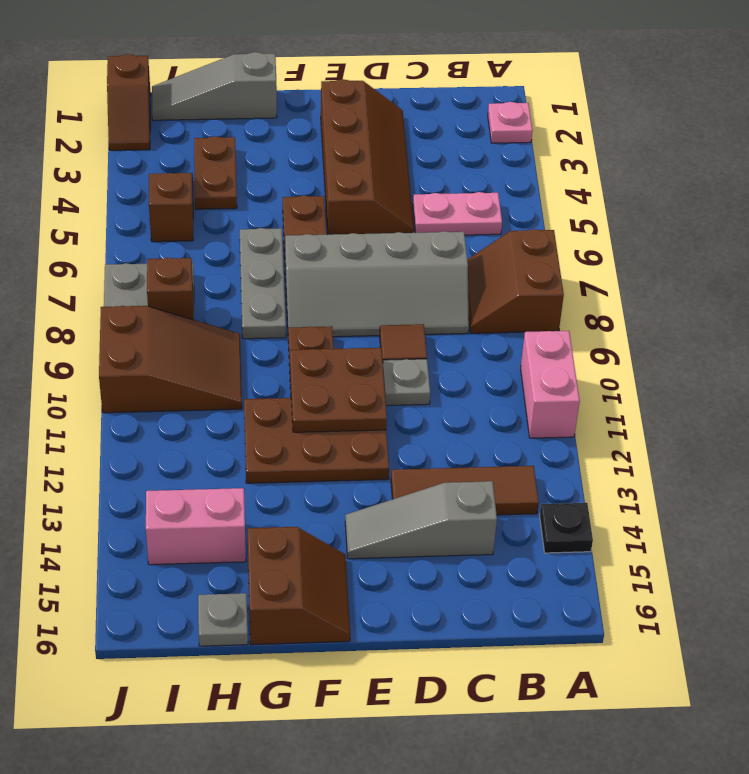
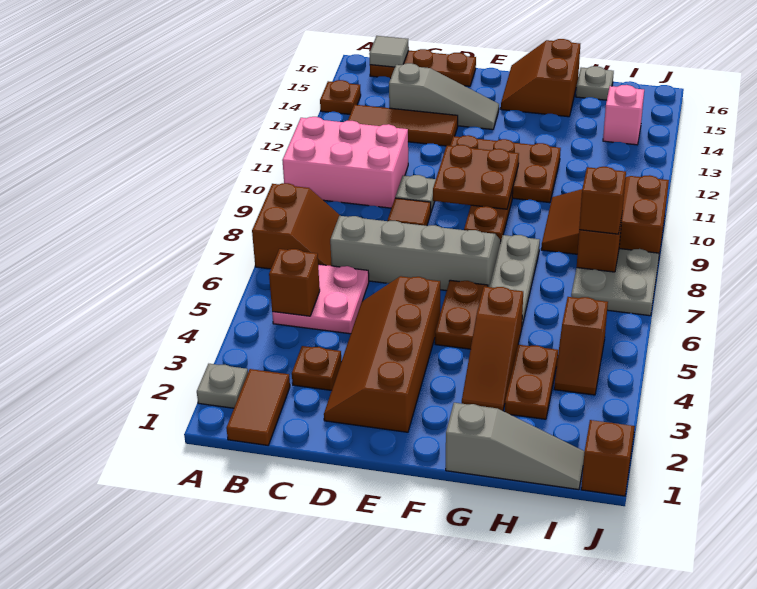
pink plate A2 level 1 -> grey plate A2 level 1
pink brick A10:A11 level 1 -> pink brick A10:C11 level 1
black plate A14 level 1 -> brown plate A14 level 1
none -> brown tile B1:B2 level 1
pink plate B5:C5 level 1 -> pink plate B5:C6 level 1
none -> brown brick B5 level 2
none -> brown plate B16:D16 level 1
none -> grey tile B16 level 2
none -> brown plate C3 level 1
none -> brown slope G3:G5 level 1 top 5
pink brick H14:I14 level 1 -> pink brick I14 level 1
none -> brown brick I8 level 3

